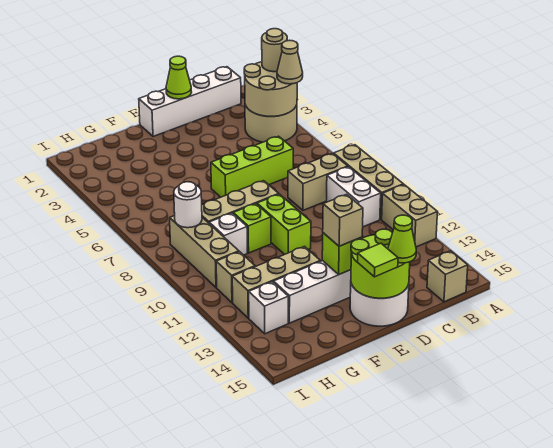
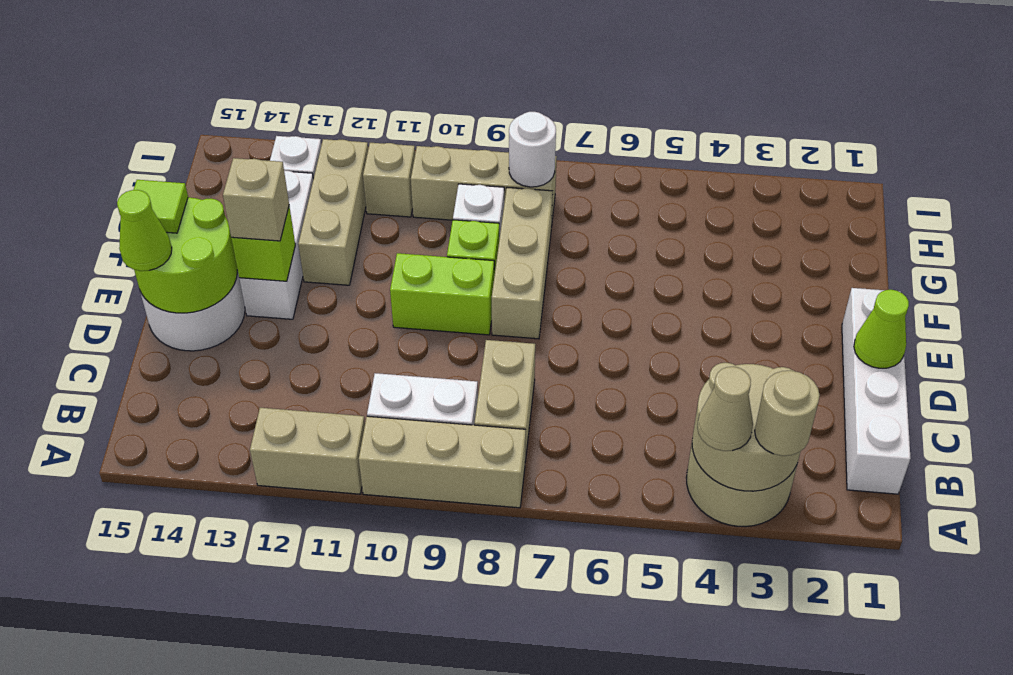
tan brick B15 level 1 -> none
lime brick C6:E6 level 1 -> none

